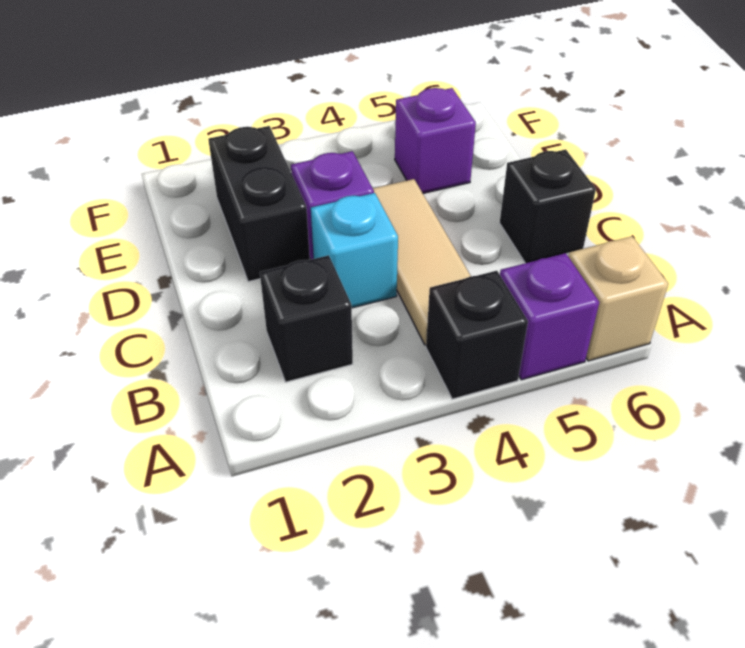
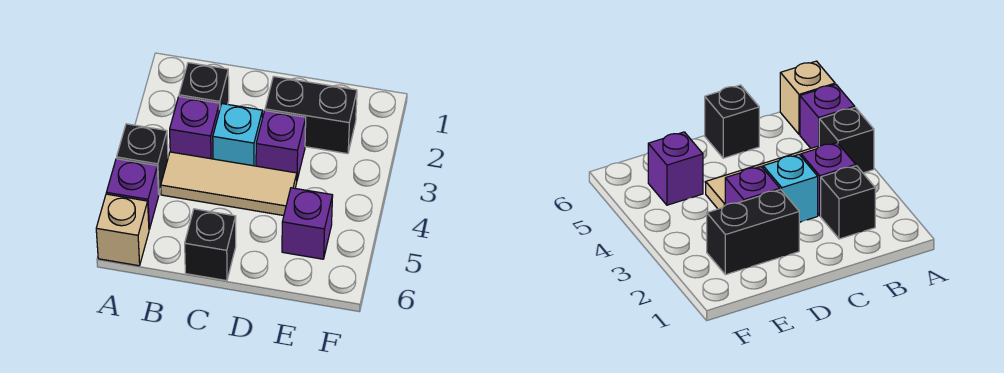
none -> purple brick B3 level 1

